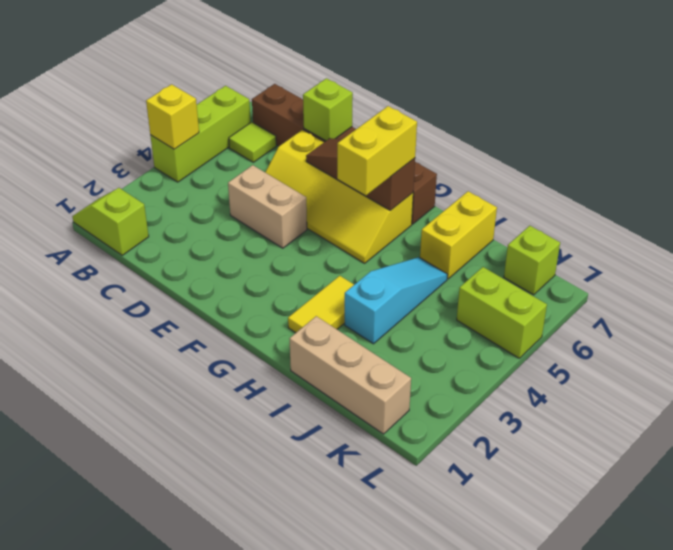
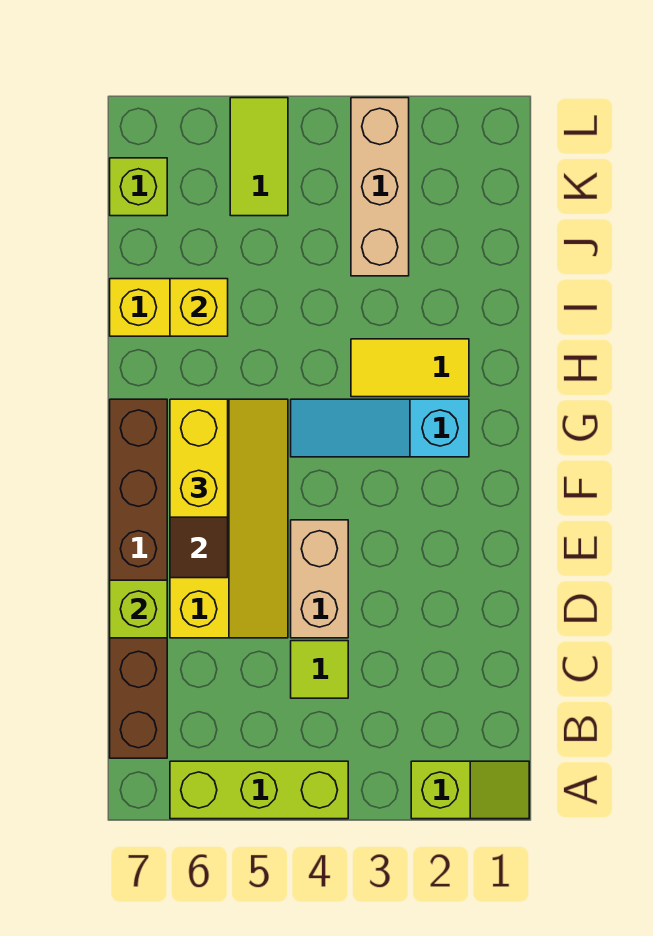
lime slope A1:B1 level 1 top B -> lime slope A1:A2 level 1 top 2
yellow brick A4 level 2 -> yellow brick I6 level 2
lime tile B6 level 1 -> lime tile C4 level 1
yellow brick G5:G6 level 3 -> yellow brick F6:G6 level 3
tan brick I1:K1 level 1 -> tan brick J3:L3 level 1
cyan slope I3:I5 level 1 top 3 -> cyan slope G2:G4 level 1 top 2
lime brick K5:L5 level 1 -> lime tile K5:L5 level 1

